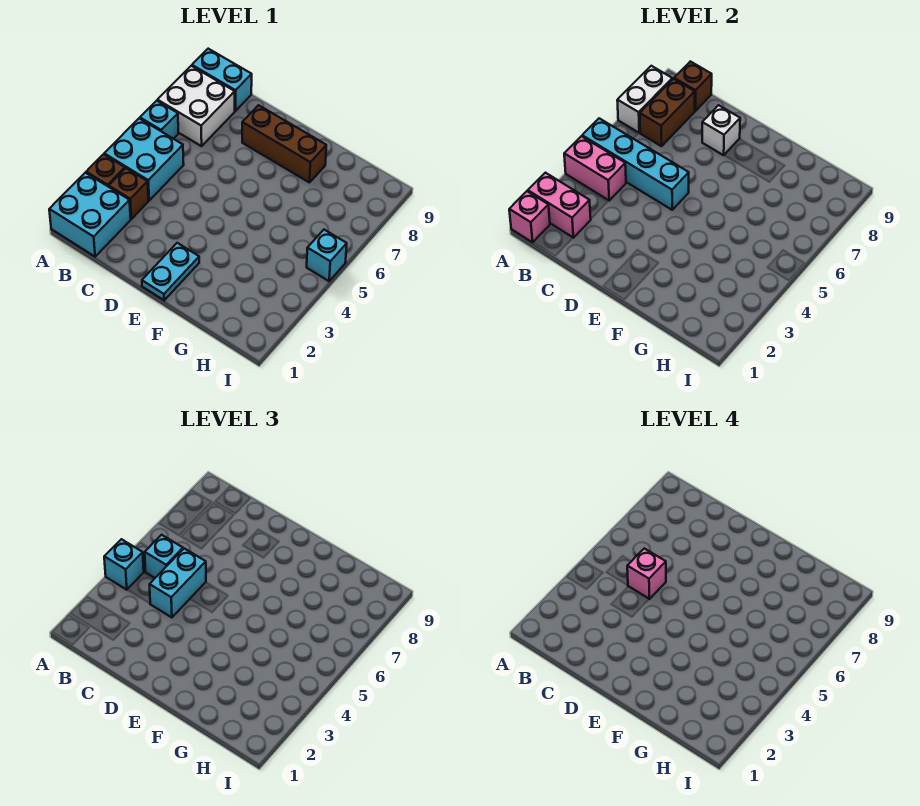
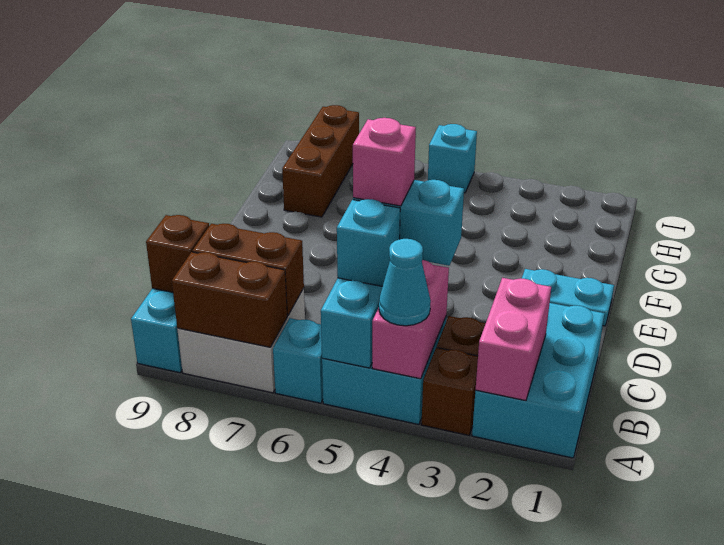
cyan brick A1:B2 level 1 -> cyan brick A1:C2 level 1
pink brick A1 level 2 -> none
cyan brick A4 level 3 -> cyan cone A4 level 3
white brick A7:A8 level 2 -> brown brick A7:A8 level 2
brown brick D8:F8 level 1 -> brown brick G8:I8 level 1
white brick D8 level 2 -> none

